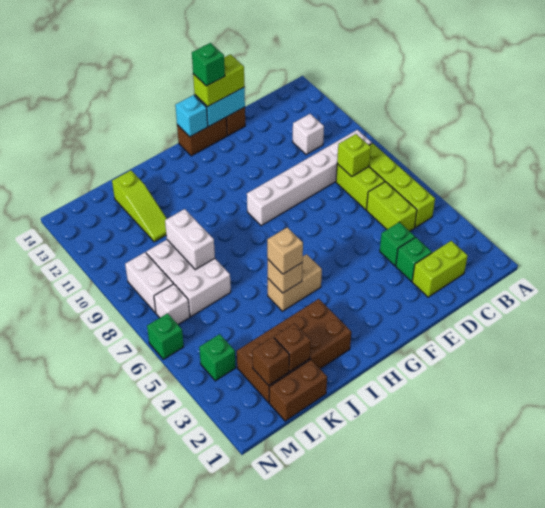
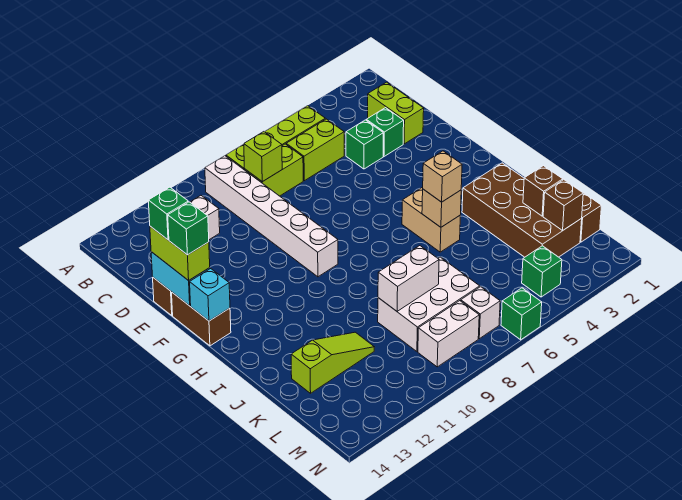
none -> green brick E14 level 4

